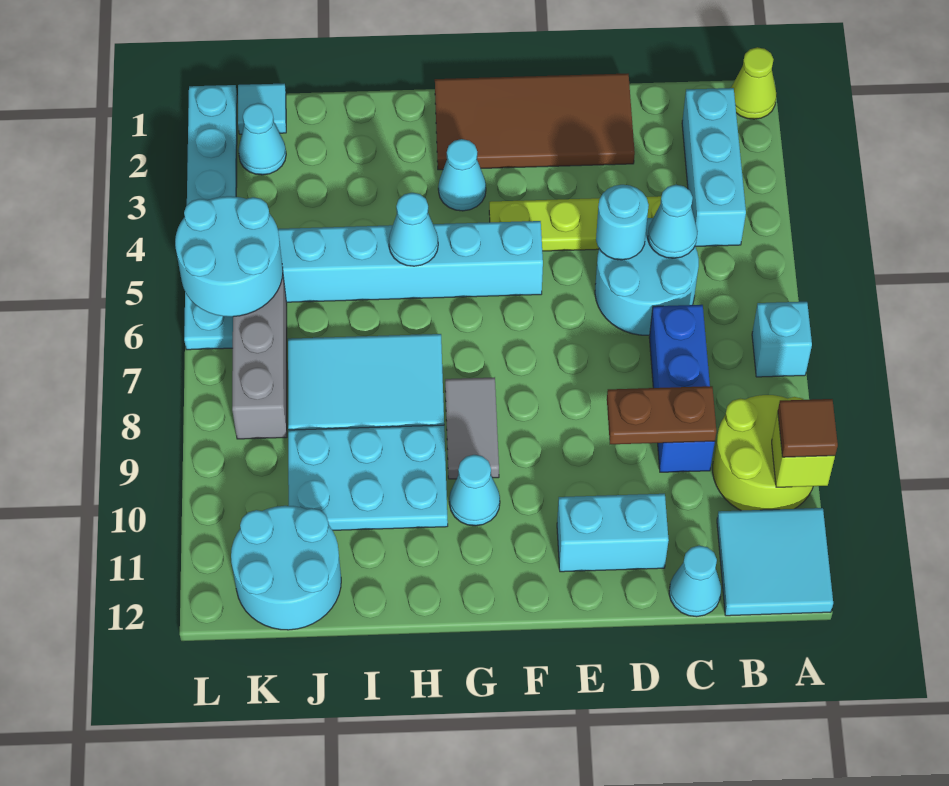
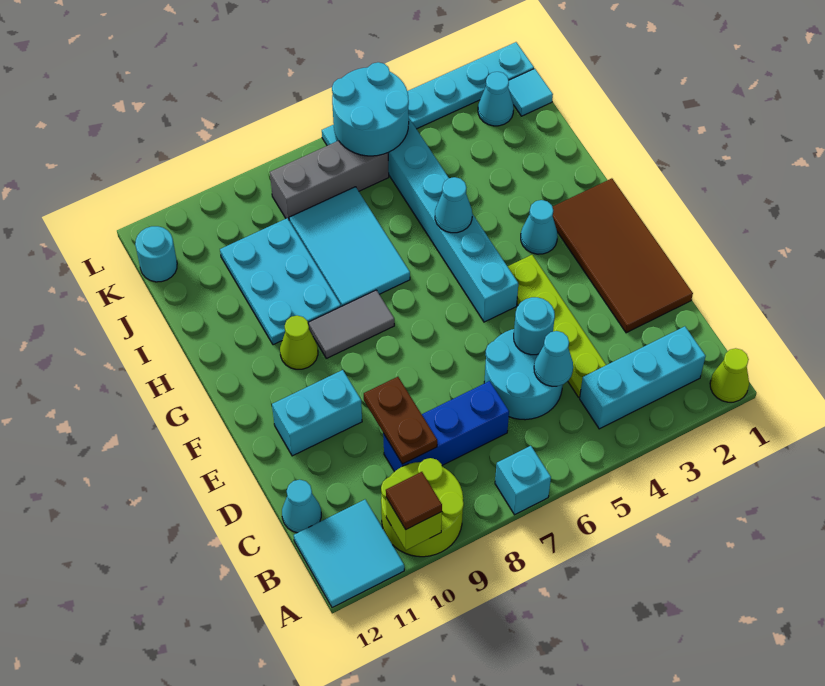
cyan brick D11:E11 level 1 -> cyan brick E10:E11 level 1
cyan cone G10 level 1 -> lime cone G10 level 1
cyan round brick J11:K12 level 1 -> cyan round brick K12 level 1

